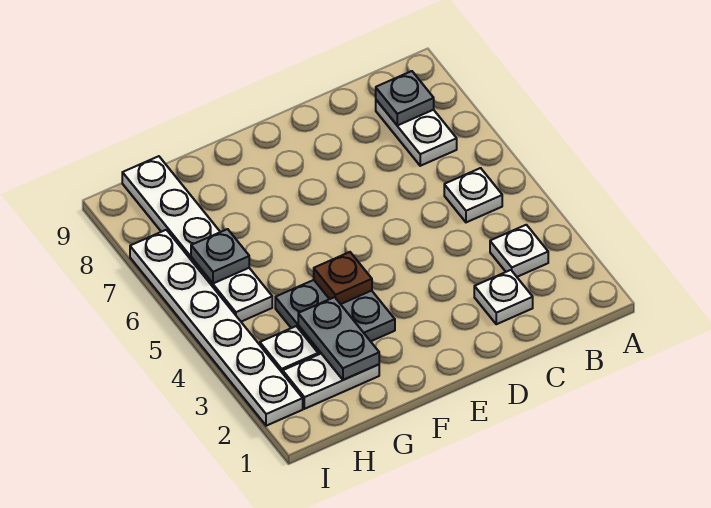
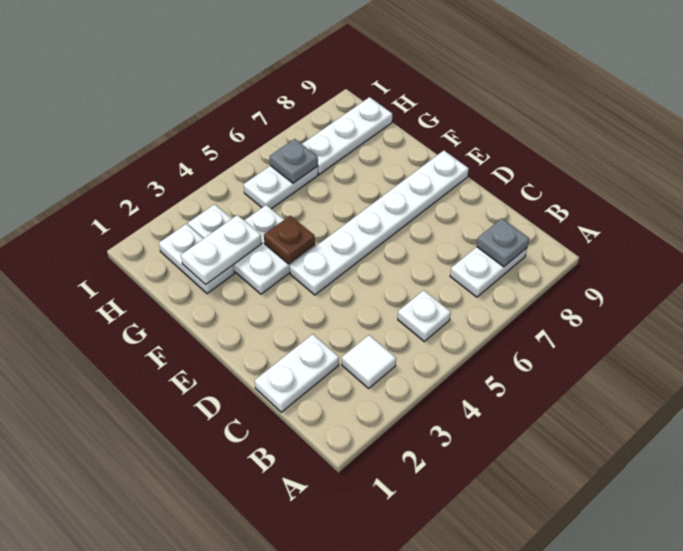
white plate B3 level 1 -> white tile B3 level 1
white plate C2 level 1 -> white plate C1:C2 level 1
grey plate F3:G4 level 1 -> white plate F3:G4 level 1
grey plate G2:G3 level 2 -> white plate G2:G3 level 2
white plate I2:I7 level 1 -> white plate E4:E9 level 1

